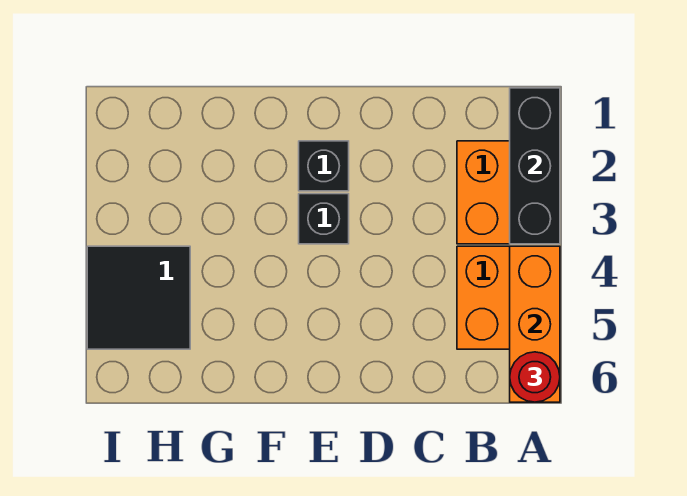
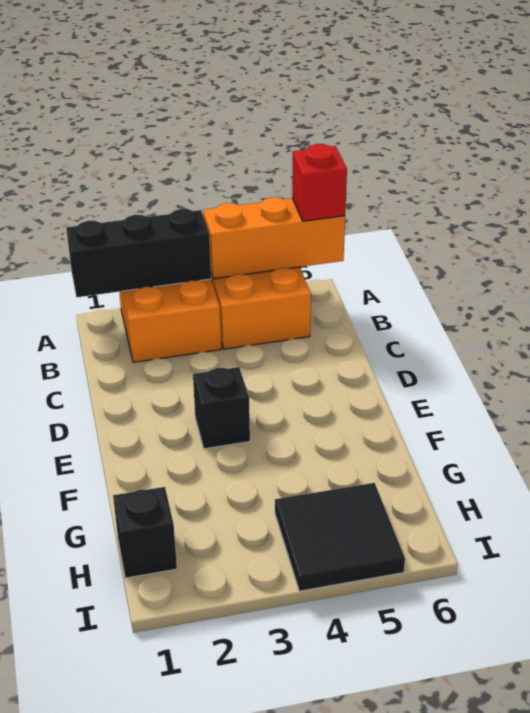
red round brick A6 level 3 -> red brick A6 level 3
black brick E2 level 1 -> black brick H1 level 1

